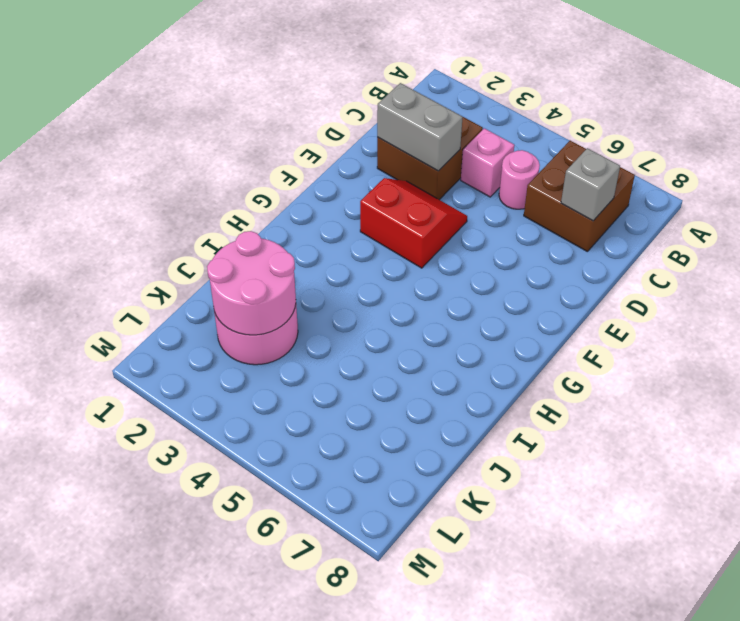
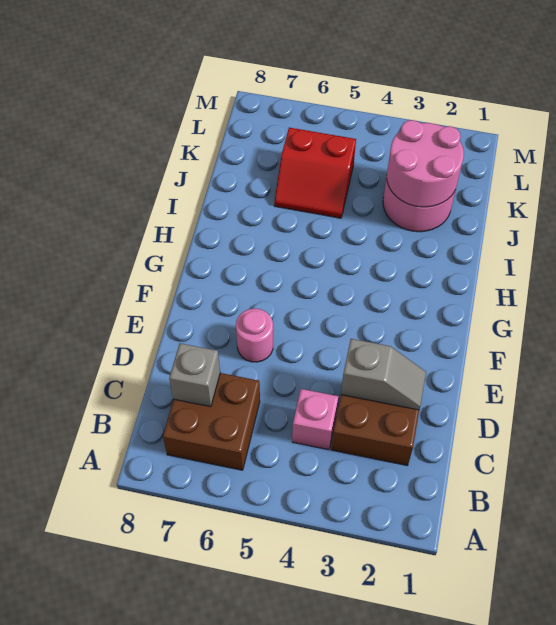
pink round brick C5 level 1 -> pink round brick E6 level 1
grey brick D2:D3 level 2 -> grey slope D2:D3 level 2 top 3
red slope E3:F4 level 1 top F -> red slope J5:K6 level 1 top K

